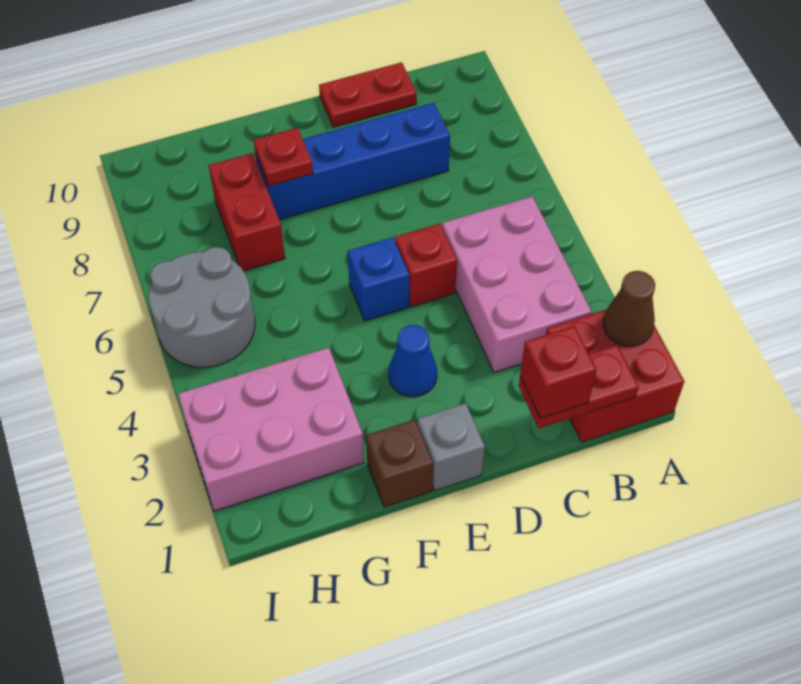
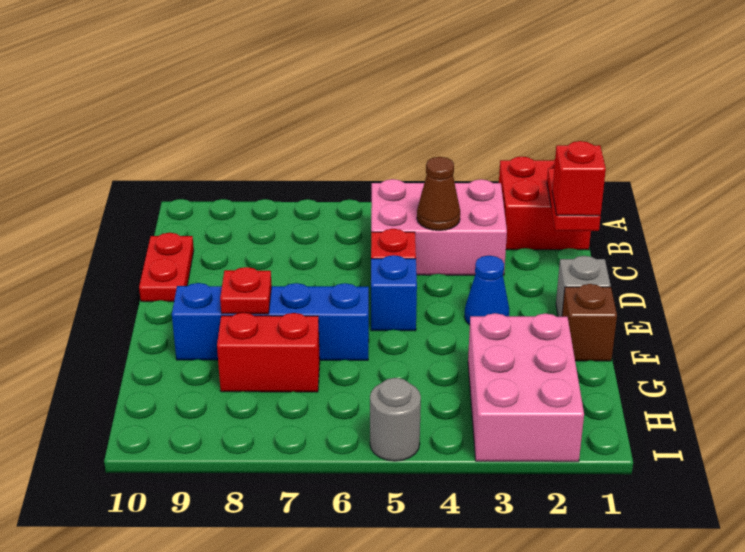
brown cone A2 level 2 -> brown cone C4 level 2
blue brick C8:F8 level 1 -> blue brick F6:F9 level 1
grey round brick H5:I6 level 1 -> grey round brick I5 level 1

